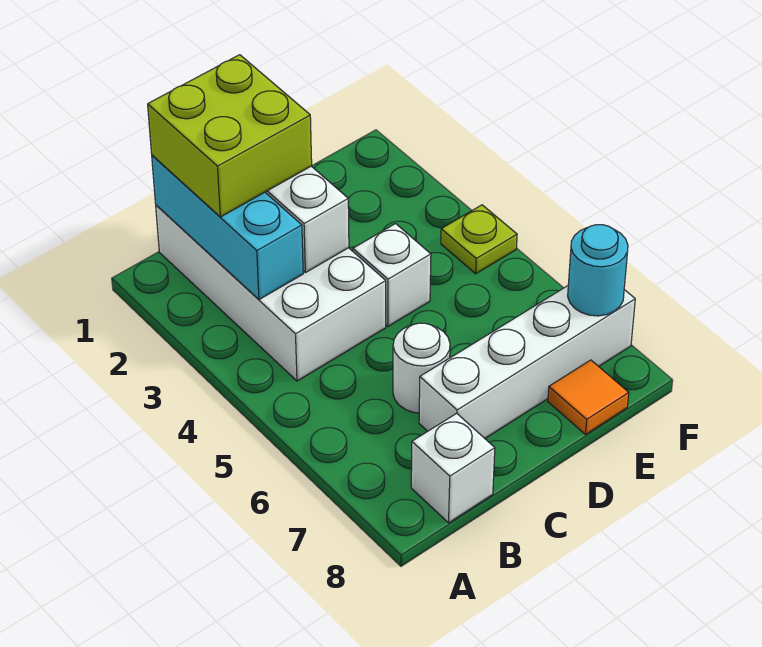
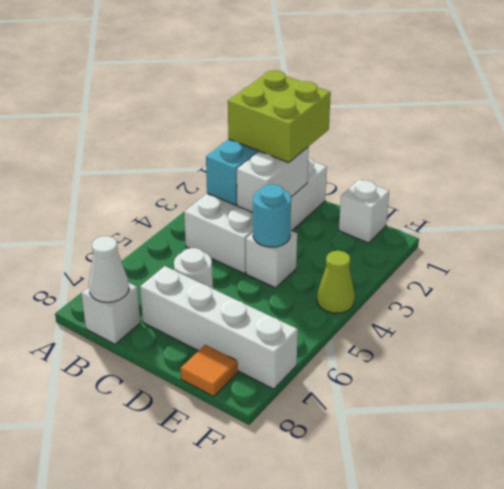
none -> white cone B8 level 2
none -> white brick E1 level 1
lime plate F4 level 1 -> lime cone F4 level 1
cyan round brick F7 level 2 -> cyan round brick D4 level 2

